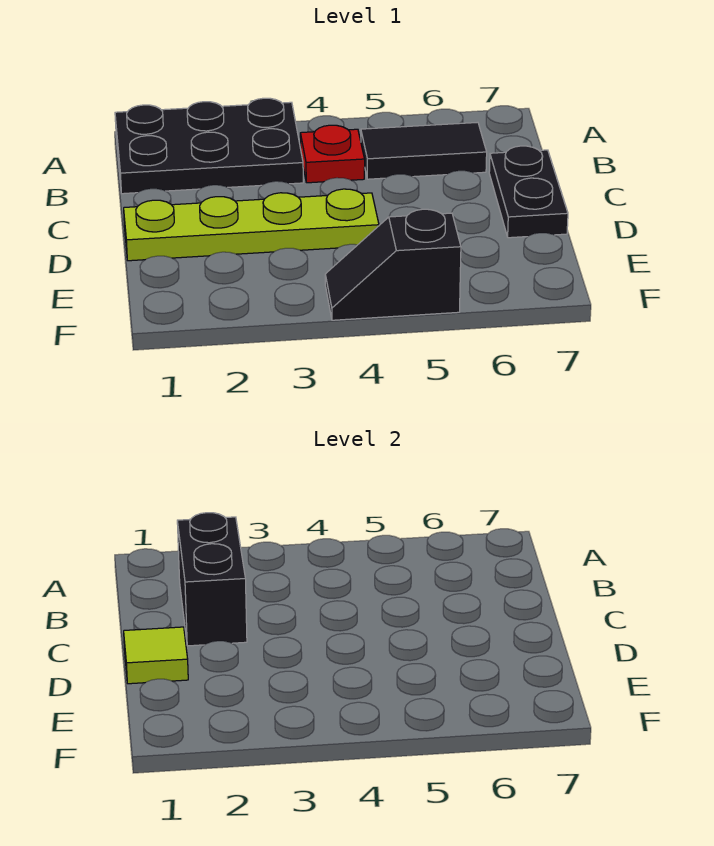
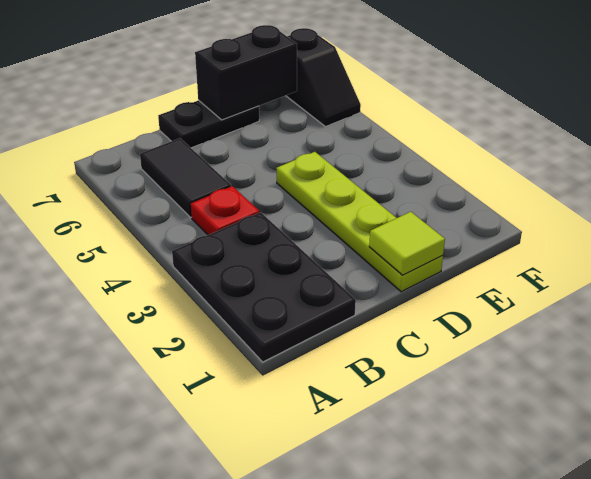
black brick B2:C2 level 2 -> black brick D7:E7 level 2
black slope F4:F5 level 1 top 5 -> black slope F6:F7 level 1 top 7

